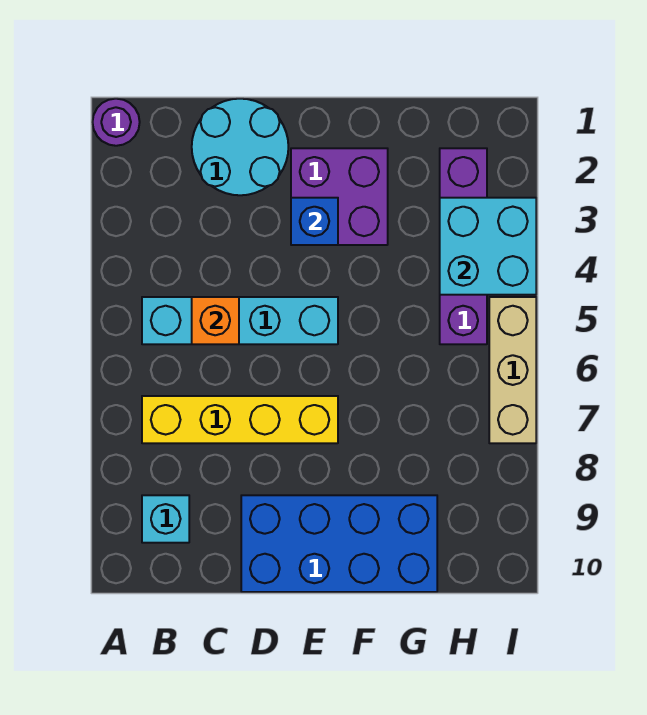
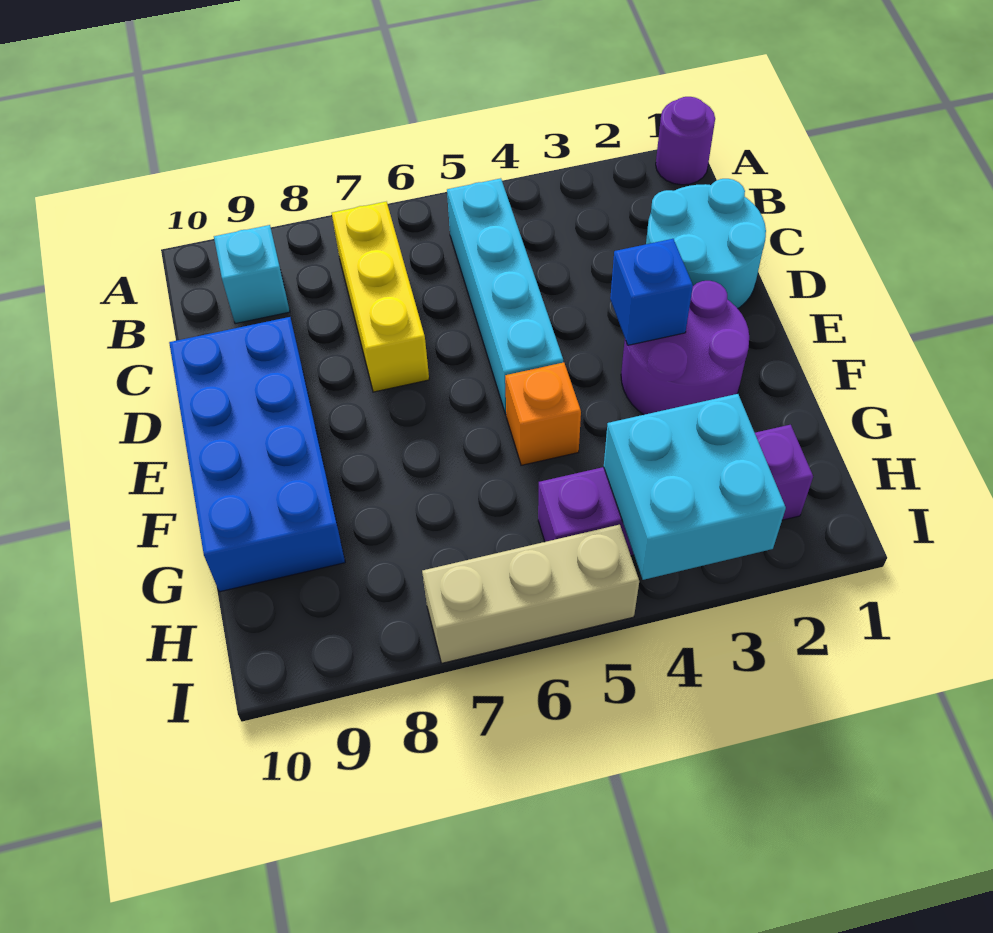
yellow brick B7:E7 level 1 -> yellow brick B7:D7 level 1
orange brick C5 level 2 -> orange brick F5 level 1
purple brick E2:F3 level 1 -> purple round brick E2:F3 level 1

